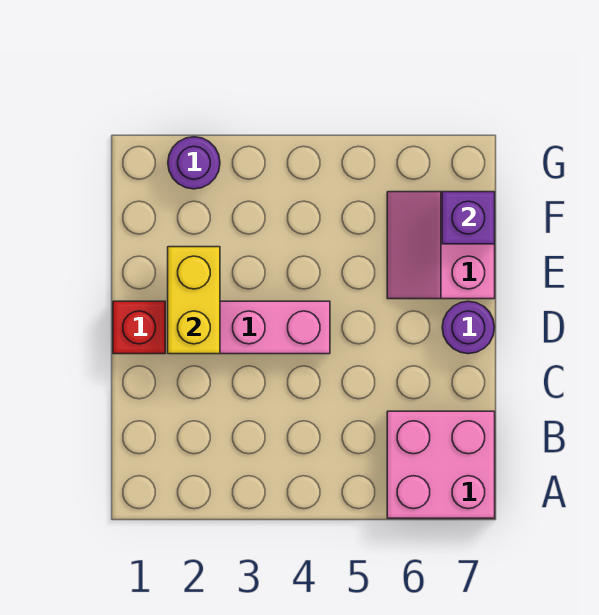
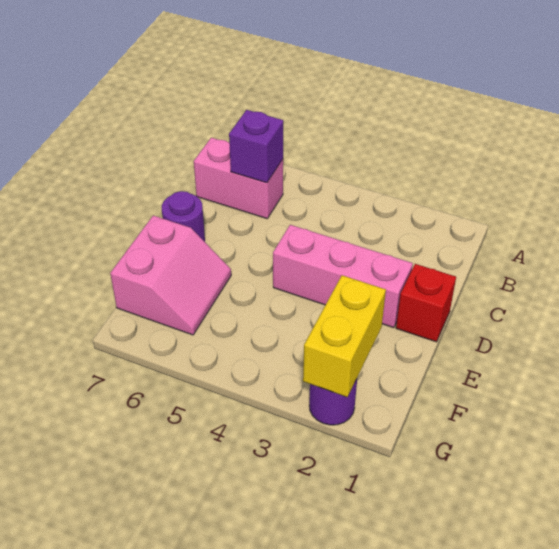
pink brick A6:B7 level 1 -> pink brick B6:B7 level 1
yellow brick D2:E2 level 2 -> yellow brick F2:G2 level 2
purple brick F7 level 2 -> purple brick B6 level 2

